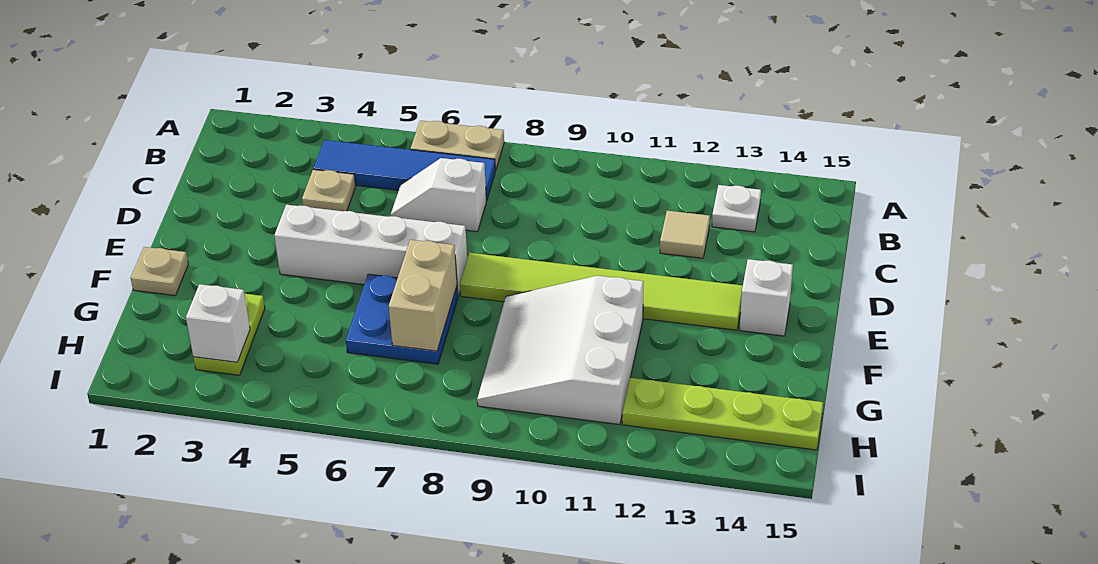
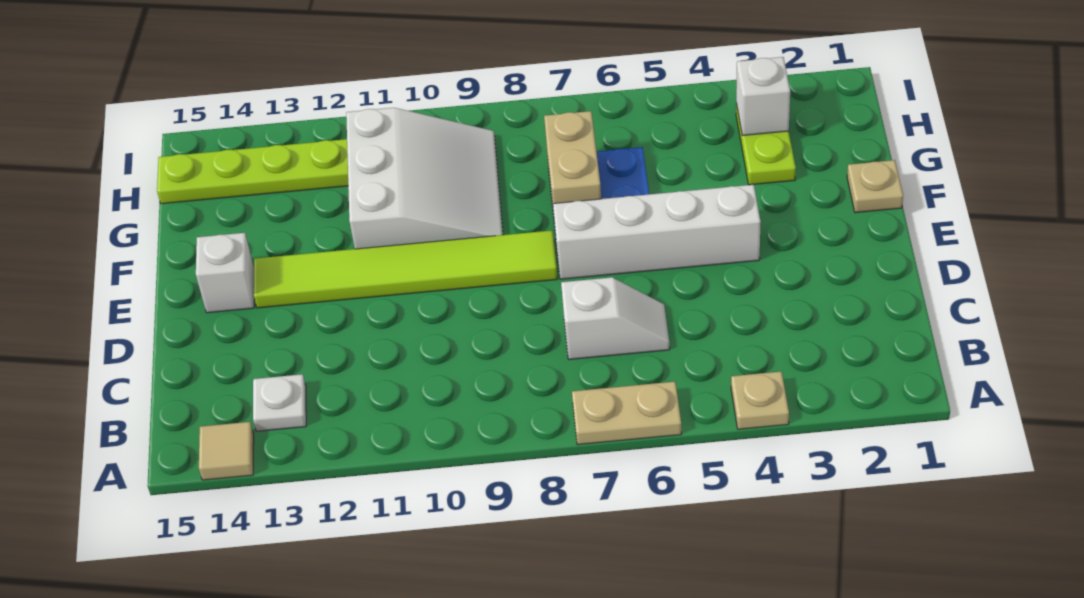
blue tile B4:B7 level 1 -> none
tan plate C4 level 1 -> tan plate A4 level 1
tan tile C12 level 1 -> tan tile A14 level 1

